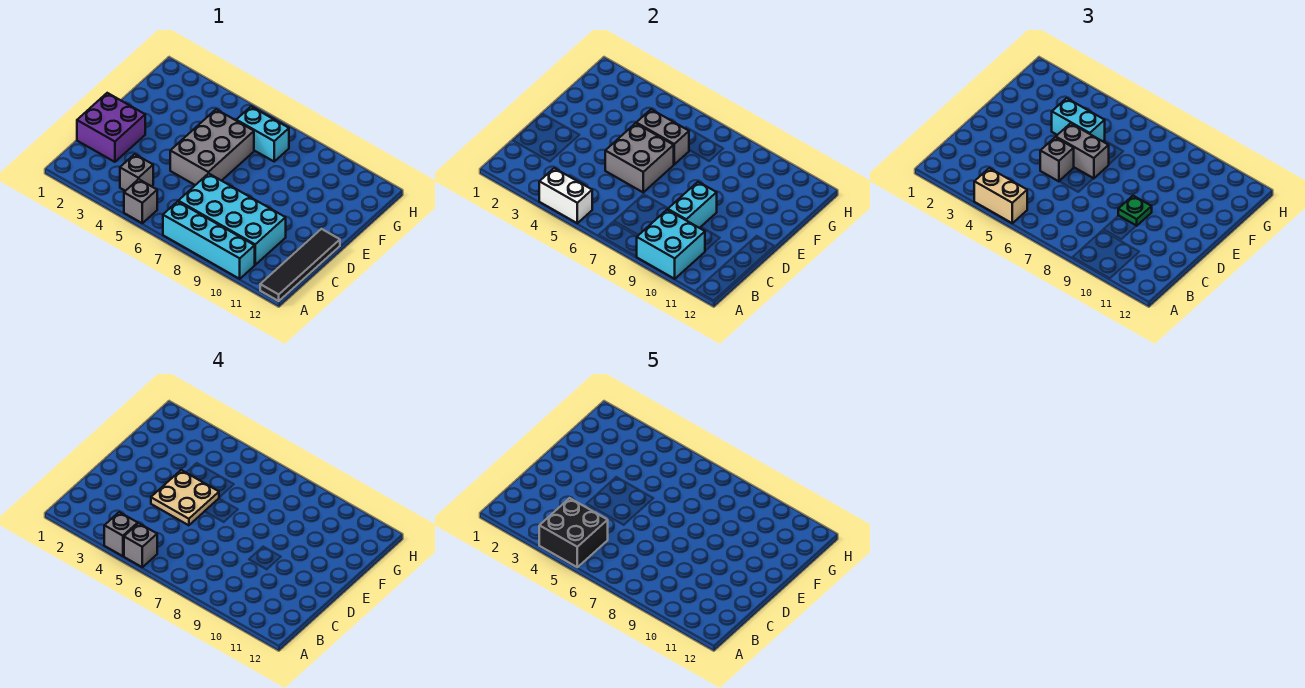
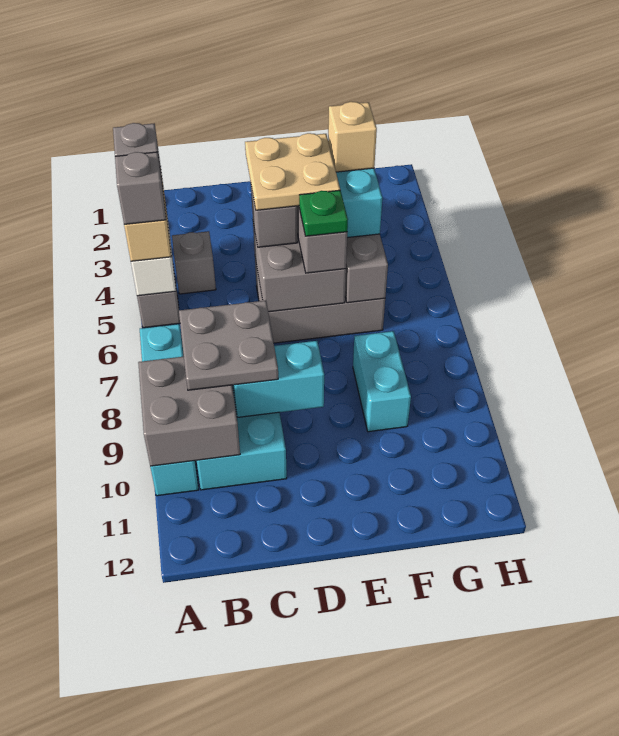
black brick A4:B5 level 5 -> none
cyan brick A9:B10 level 2 -> grey brick A9:B10 level 2
black tile A12:D12 level 1 -> none
none -> grey plate B8:C9 level 3
purple brick C1:D2 level 1 -> none
green plate D9 level 3 -> green plate E6 level 4
none -> tan brick F4 level 4
cyan brick G6:G7 level 1 -> cyan brick F8:F9 level 1

